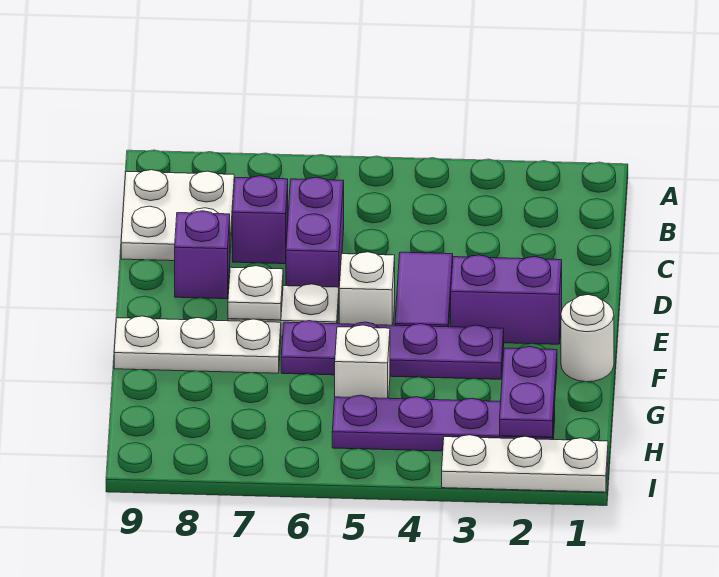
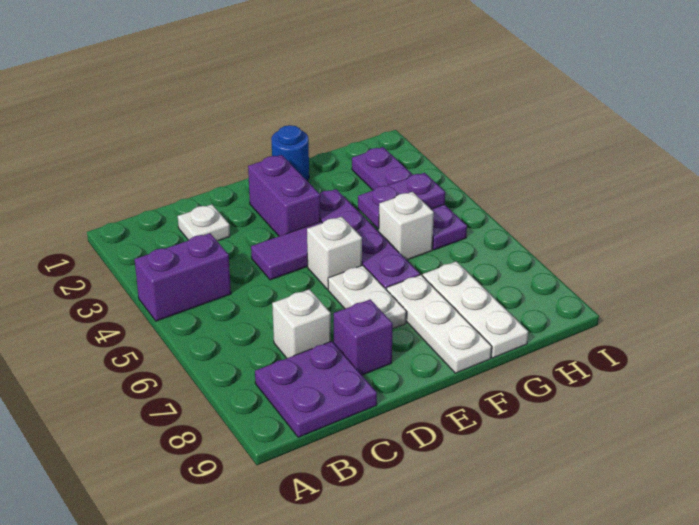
white plate B8:C9 level 1 -> purple plate B8:C9 level 1
purple brick C6:D6 level 1 -> purple brick A4:B4 level 1
purple brick C7 level 1 -> white brick C7 level 1
white plate E7 level 2 -> white plate C2 level 1
white round brick F1 level 1 -> blue round brick F1 level 1
purple plate G2:H2 level 2 -> purple plate G4:H4 level 2
white plate I1:I3 level 1 -> white plate G7:G9 level 1

